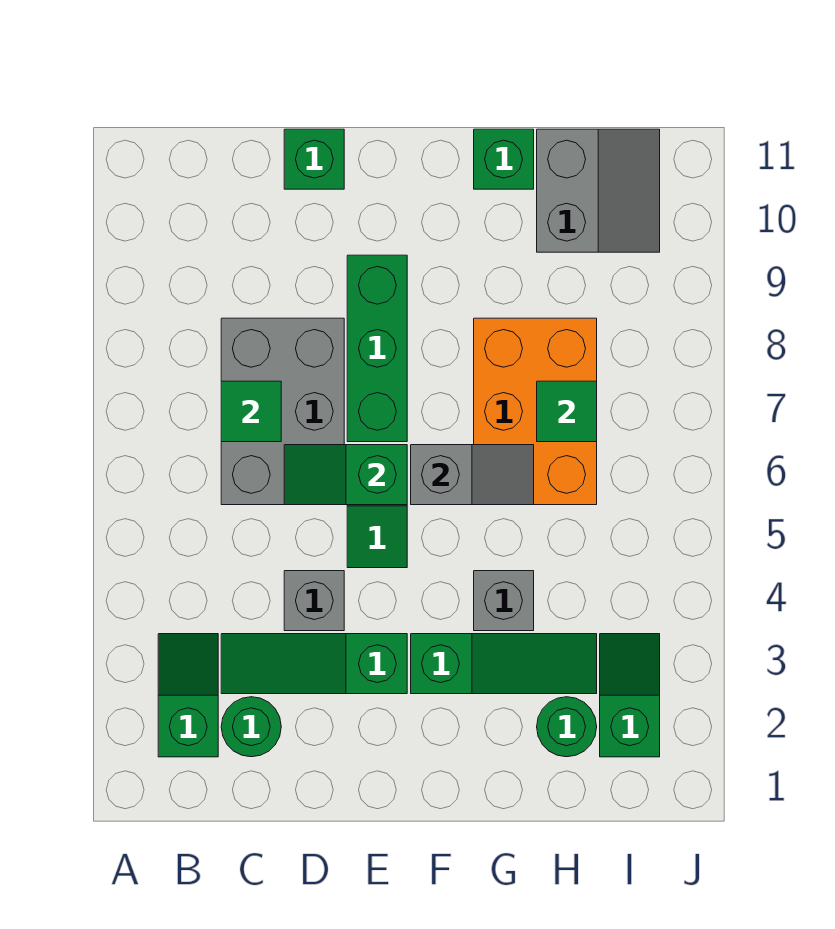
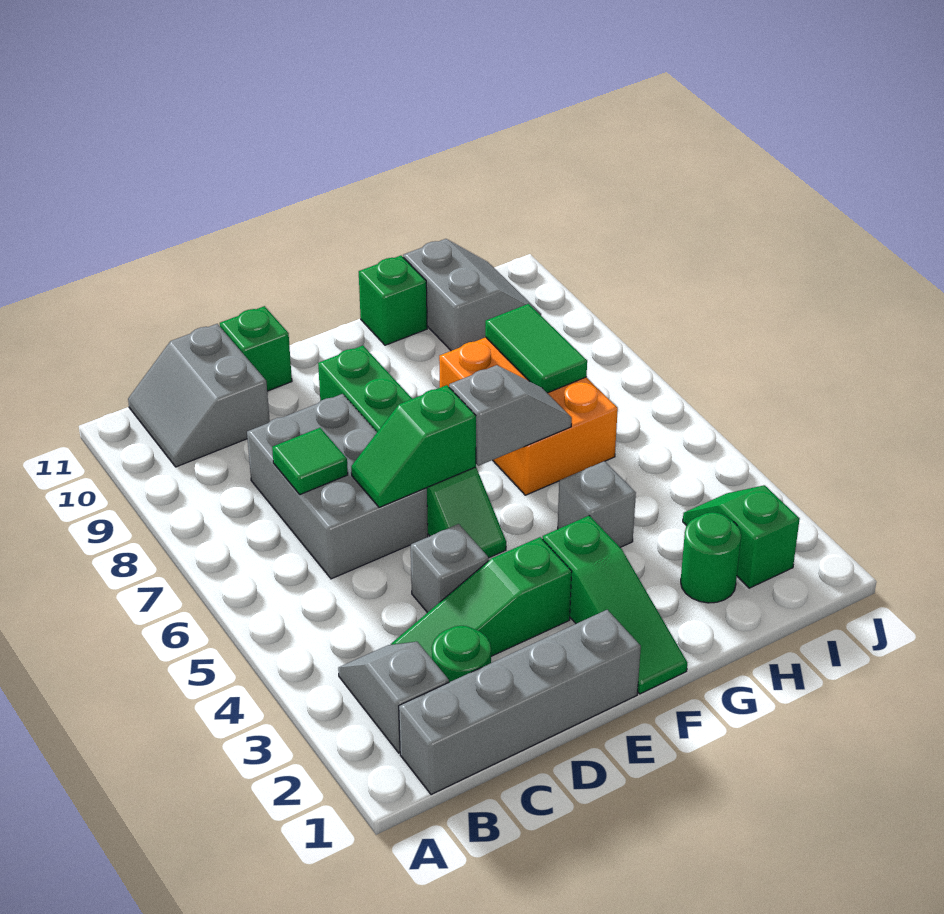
none -> grey brick B1:E1 level 1
green slope B2:B3 level 1 top 2 -> grey slope B2:B3 level 1 top 2
none -> grey slope B10:C11 level 1 top C
green slope F3:H3 level 1 top F -> green slope F1:F3 level 1 top 3
green tile H7 level 2 -> green tile H7:H8 level 2

